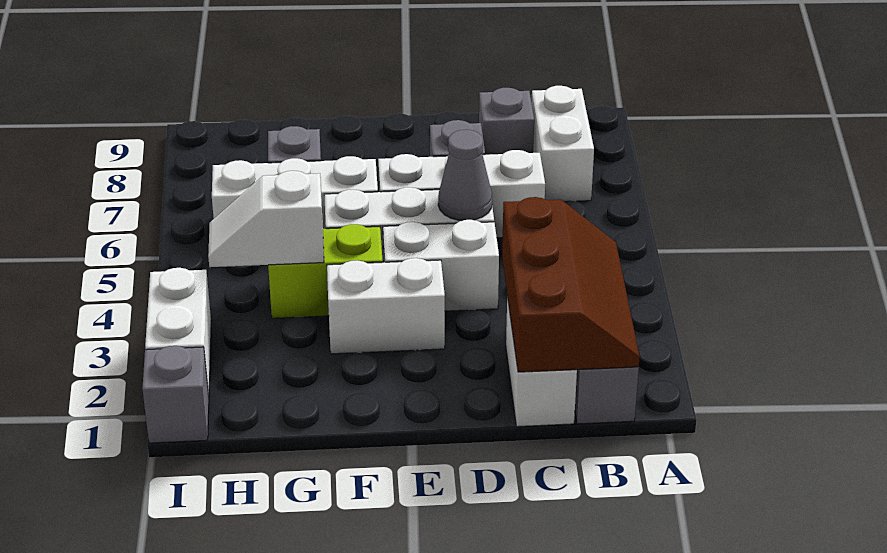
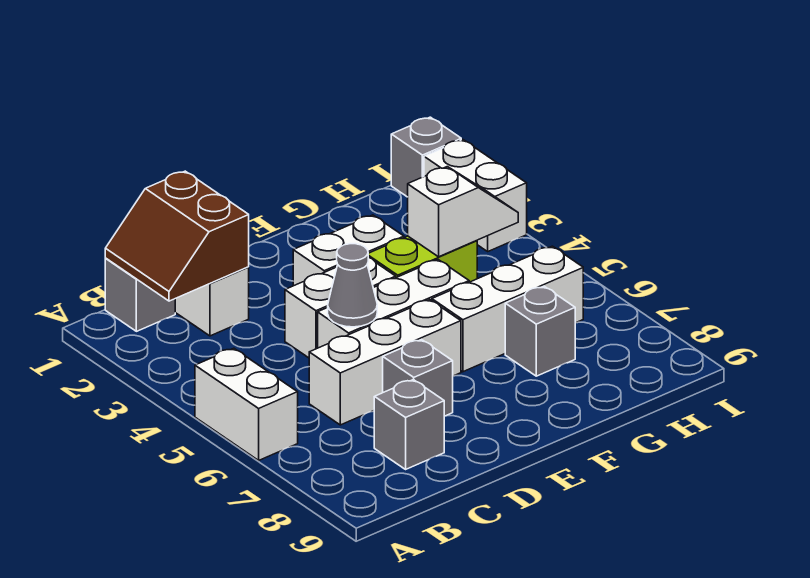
brown slope B1:C3 level 2 top C -> brown slope B1:C2 level 2 top C
white brick B7:B8 level 1 -> white brick A5:A6 level 1

